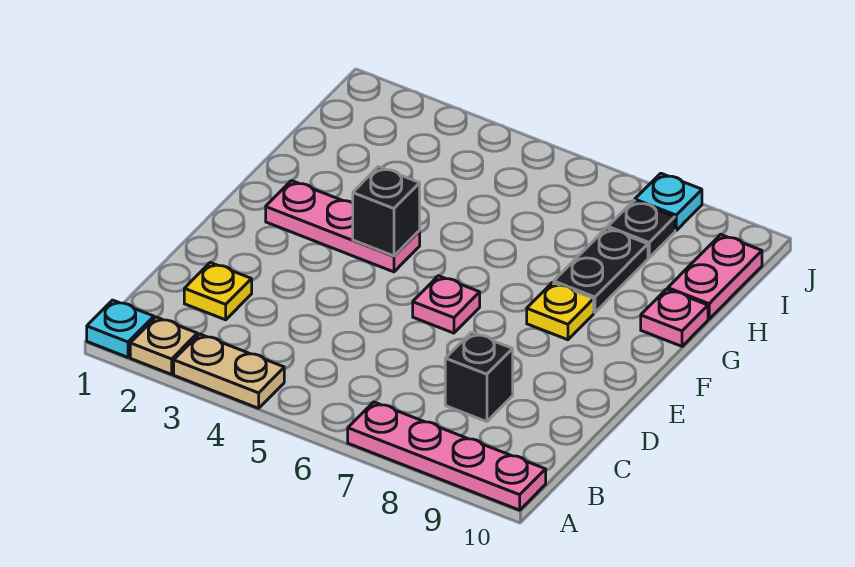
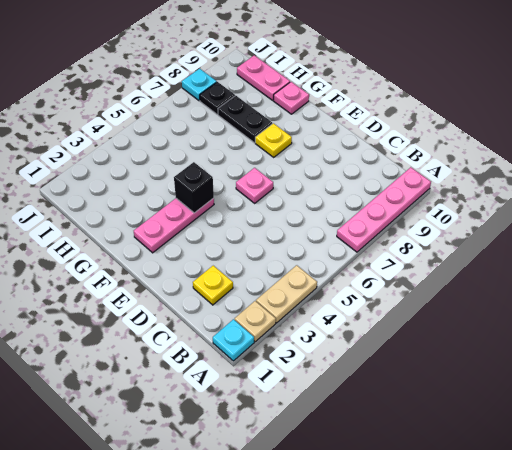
black brick C8 level 1 -> none

